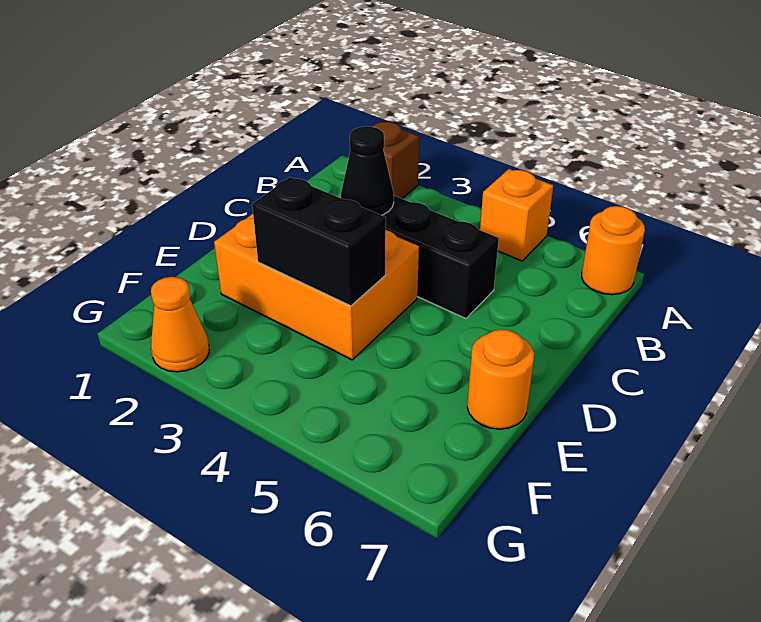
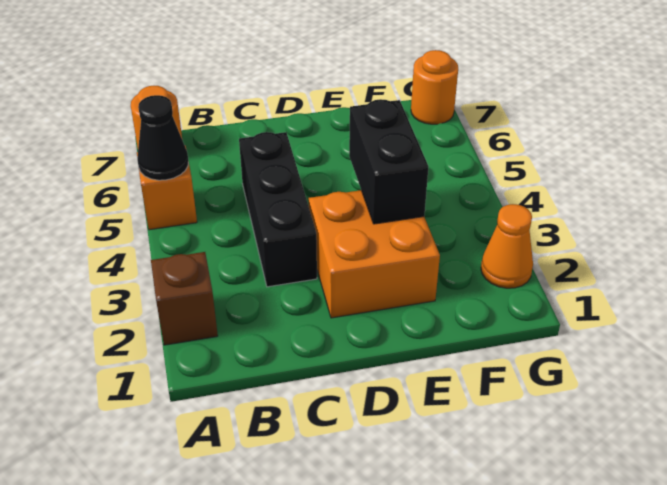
black cone C3 level 2 -> black cone A5 level 2
orange brick D2:E4 level 1 -> orange brick D2:E3 level 1
orange round brick E7 level 1 -> orange round brick G7 level 1

